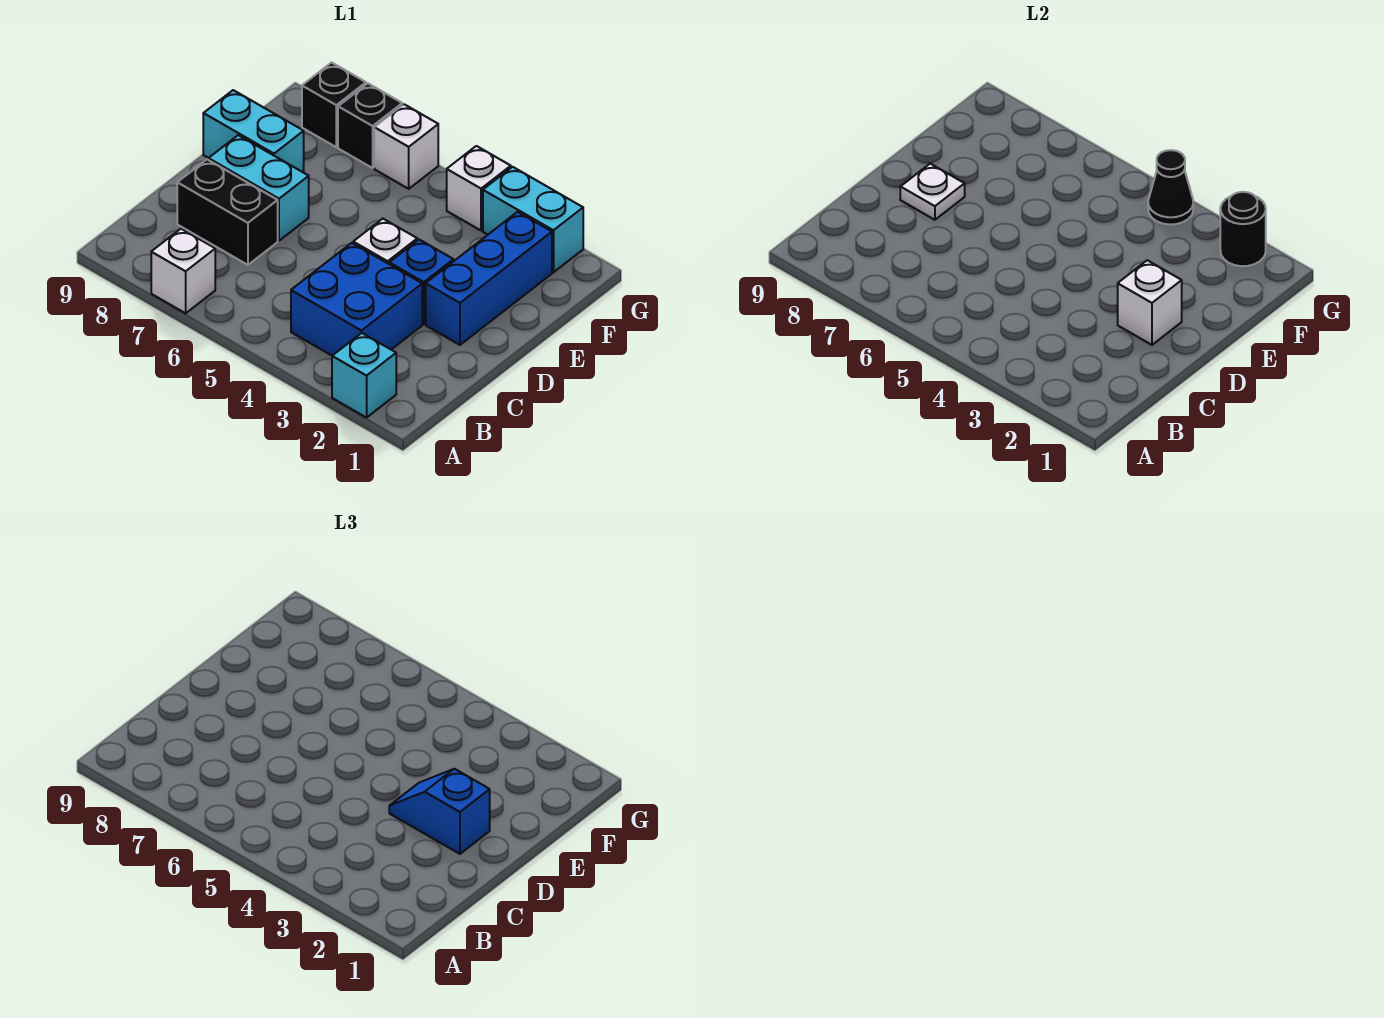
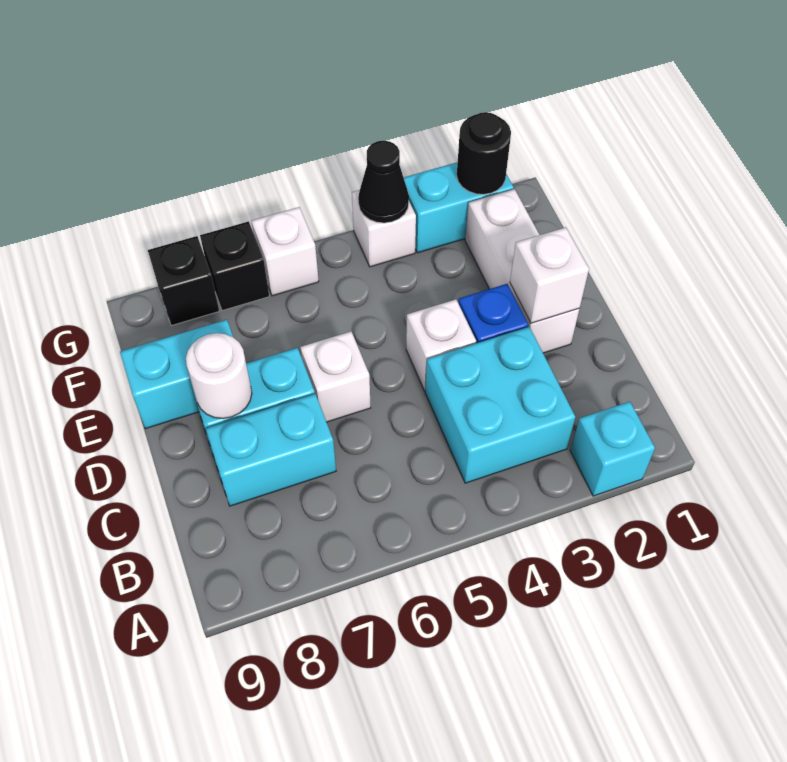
white brick A7 level 1 -> white brick D6 level 1
blue brick B3:C4 level 1 -> cyan brick B3:C4 level 1
black brick C7:C8 level 1 -> cyan brick C7:C8 level 1
blue brick D2:F2 level 1 -> white brick D2:F2 level 1
blue slope D2:D3 level 3 top 2 -> none
white plate D8 level 2 -> white round brick D8 level 2

